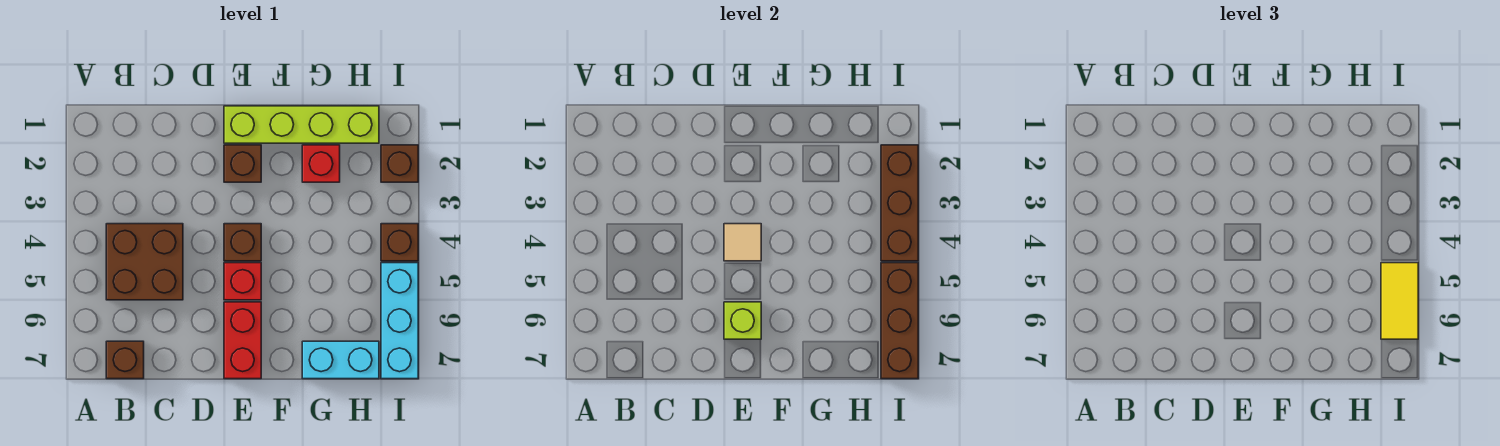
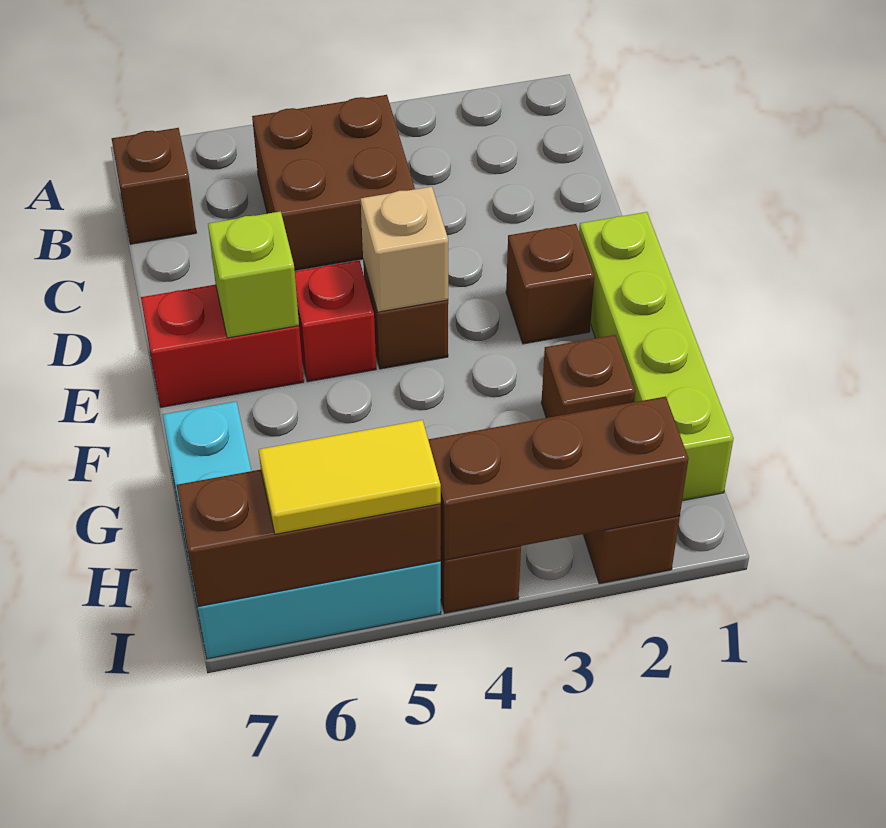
tan tile E4 level 2 -> tan brick E4 level 2
red brick G2 level 1 -> brown brick G2 level 1

